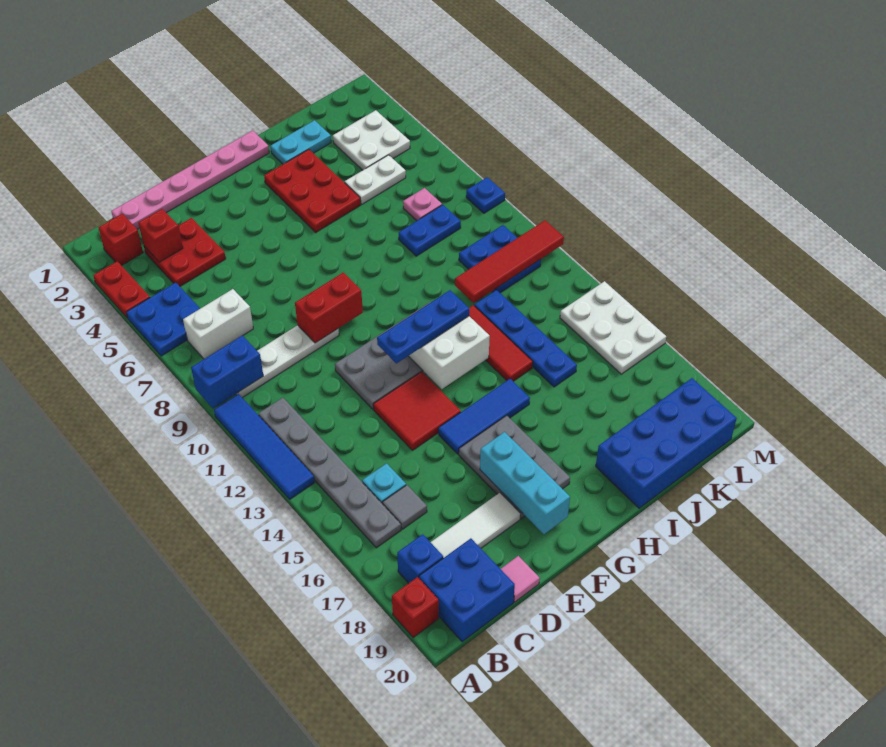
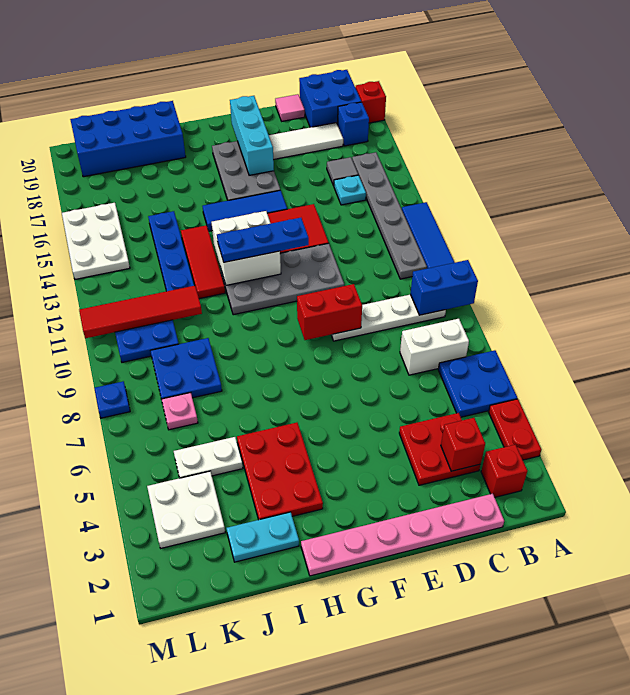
blue plate J8:K8 level 1 -> blue plate J8:K9 level 1

